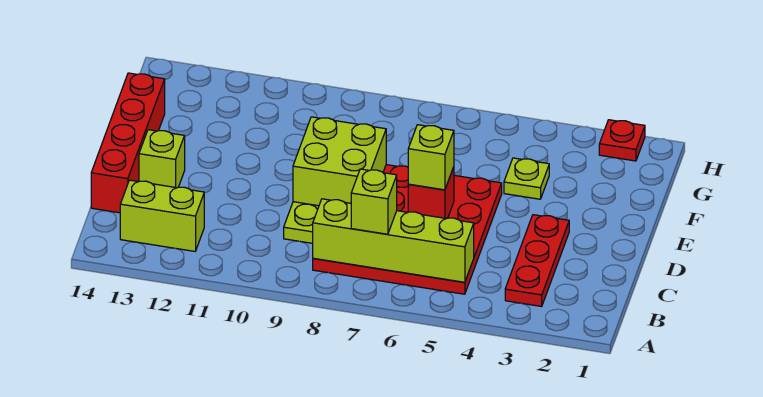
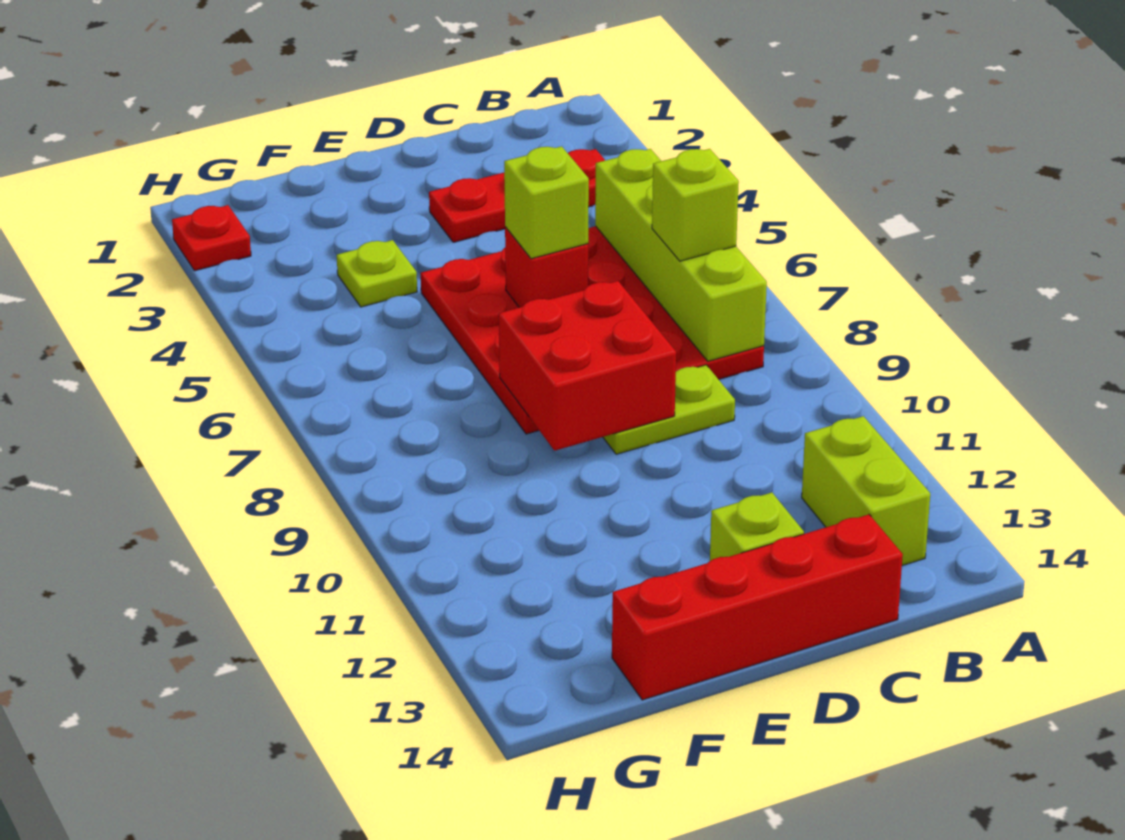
lime brick D8:E9 level 2 -> red brick D8:E9 level 2

